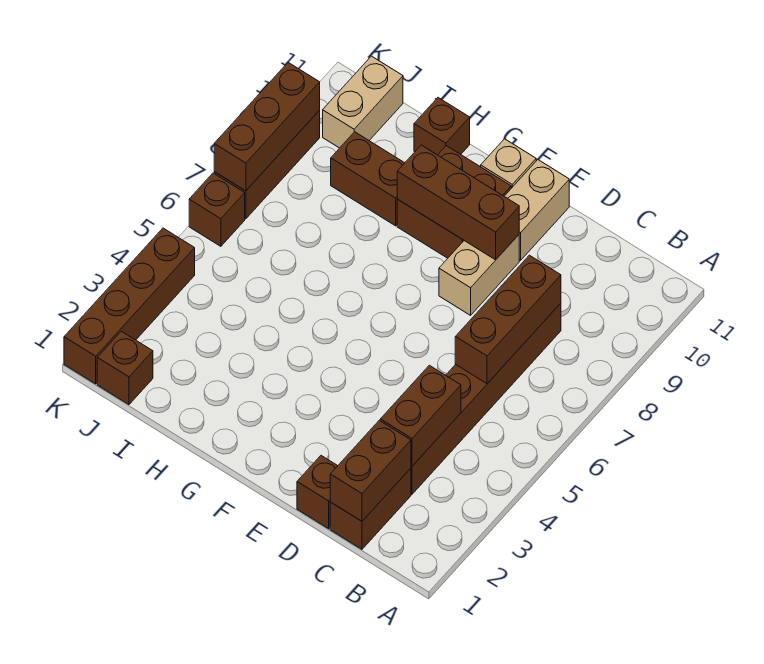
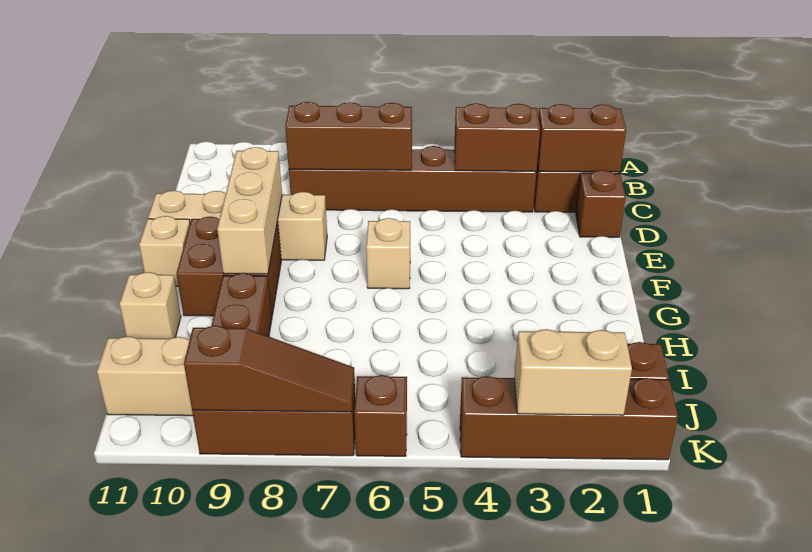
brown brick E9:G9 level 2 -> tan brick E9:G9 level 2
none -> tan brick F6 level 1
brown brick H11 level 1 -> tan brick H11 level 1
none -> tan brick K2:K3 level 2
brown brick K7:K9 level 2 -> brown slope K7:K9 level 2 top 9

